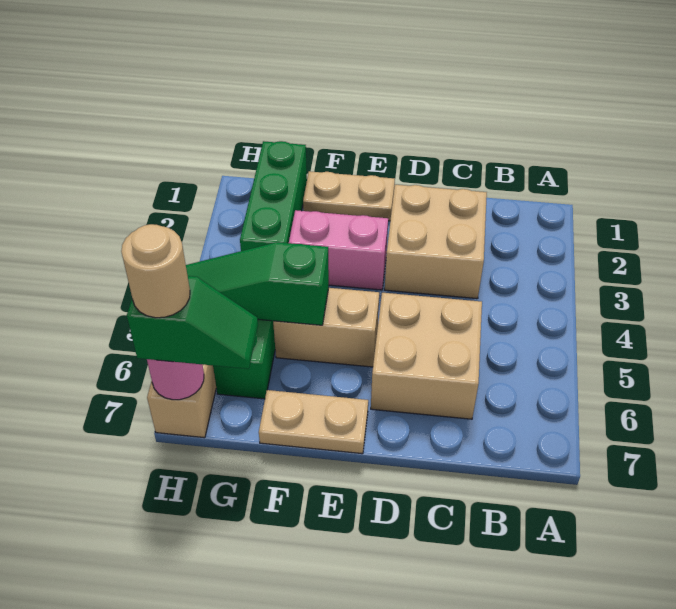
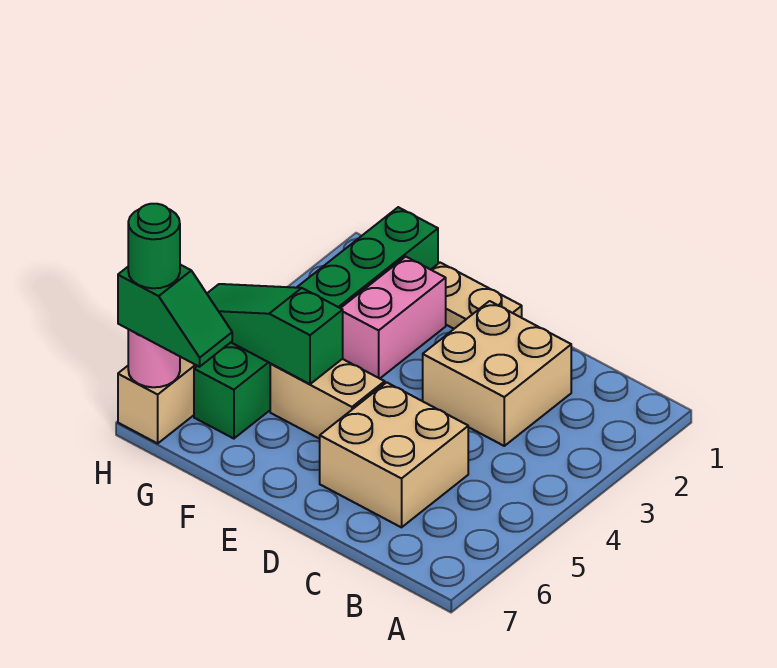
pink brick E3:F3 level 1 -> pink brick F2:F3 level 1
tan plate E7:F7 level 1 -> none
tan round brick H7 level 4 -> green round brick H7 level 4

